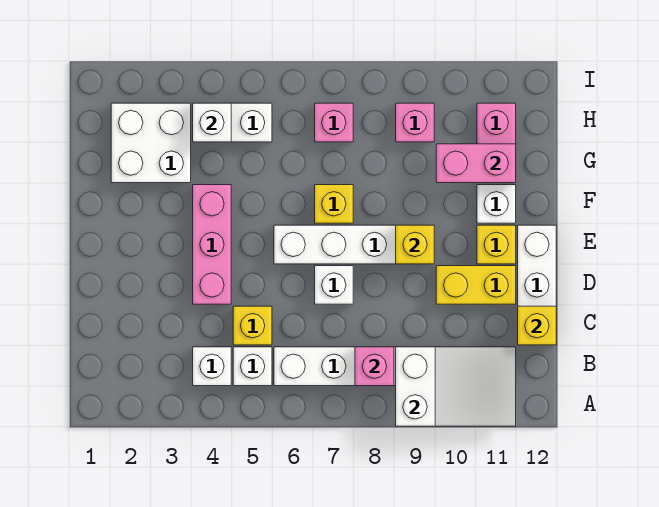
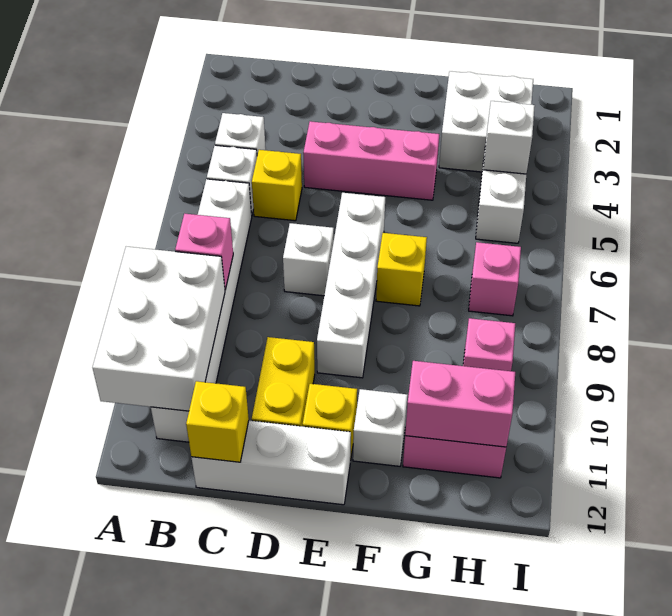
white slope A9:B11 level 2 top 9 -> white brick A9:B11 level 2
yellow brick E9 level 2 -> none
pink brick G10:G11 level 2 -> pink brick G11:H11 level 2

